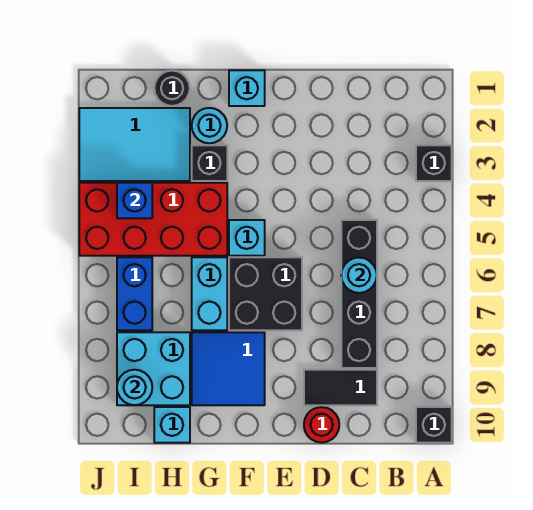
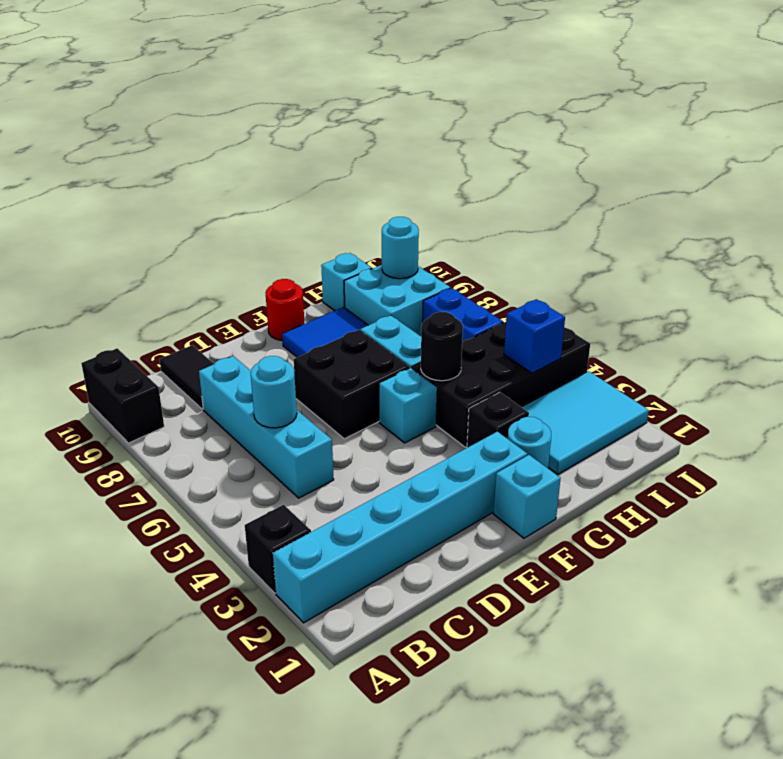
none -> cyan brick A2:F2 level 1
black brick A10 level 1 -> black brick A9:A10 level 1
black brick C5:C8 level 1 -> cyan brick C5:C8 level 1
black tile C9:D9 level 1 -> black tile C9:C10 level 1
red round brick D10 level 1 -> red round brick F10 level 1
red brick G4:J5 level 1 -> black brick G4:J5 level 1
black round brick H1 level 1 -> black round brick G5 level 2

